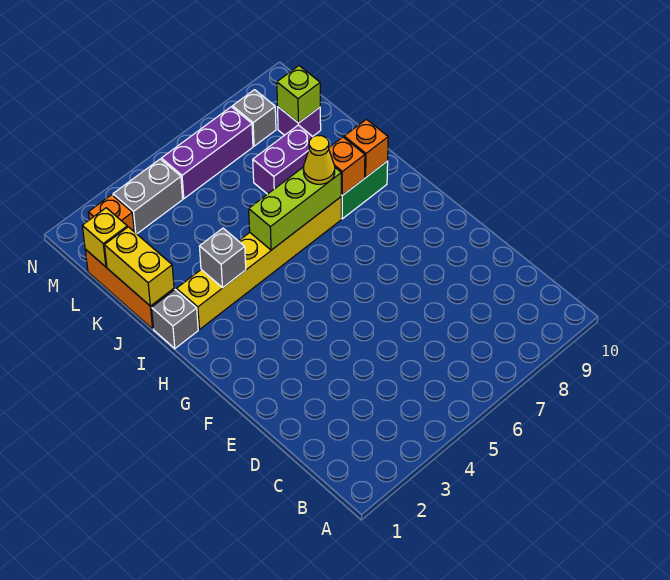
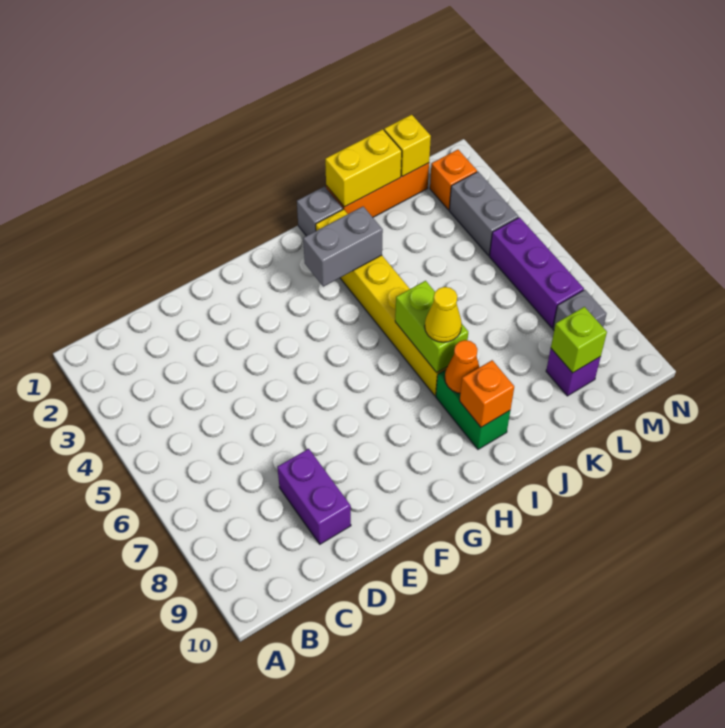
grey brick I3 level 2 -> grey brick H3:I3 level 2
lime brick I5:I7 level 2 -> lime brick I6:I7 level 2
orange brick I8 level 2 -> orange cone I8 level 2
purple brick K7:K8 level 1 -> purple brick D8:D9 level 1

